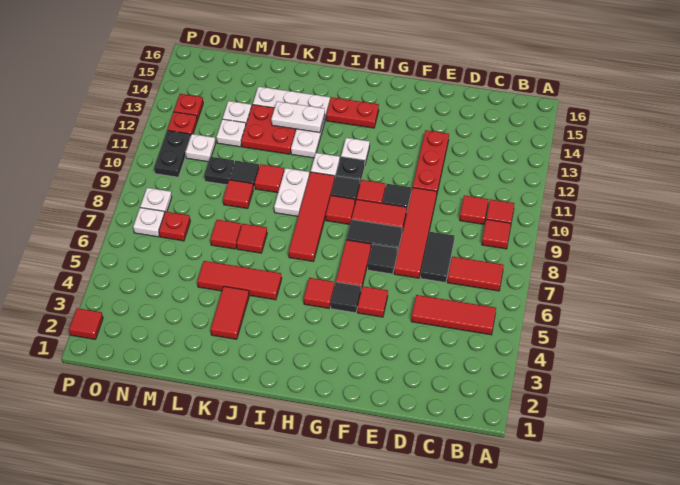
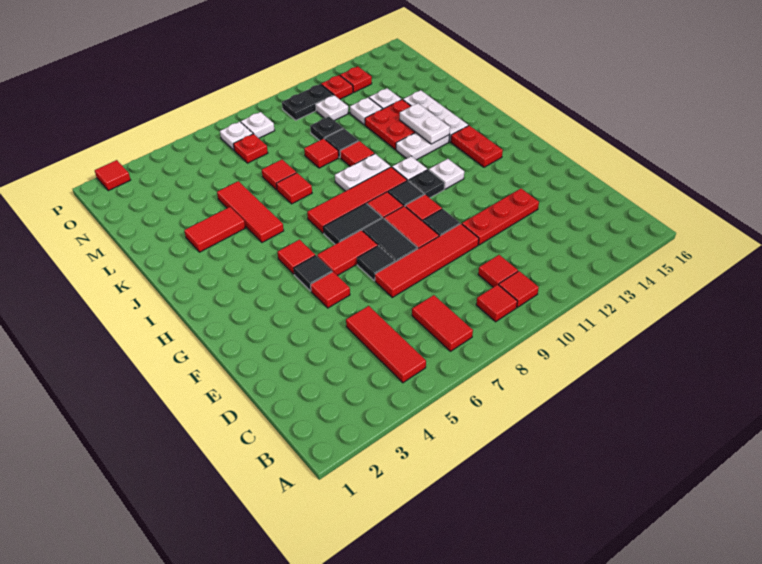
black tile D7:D8 level 1 -> black tile H7:H8 level 1

